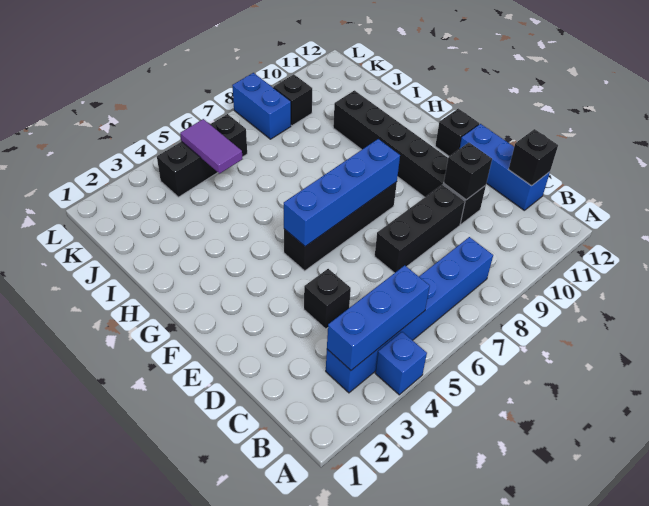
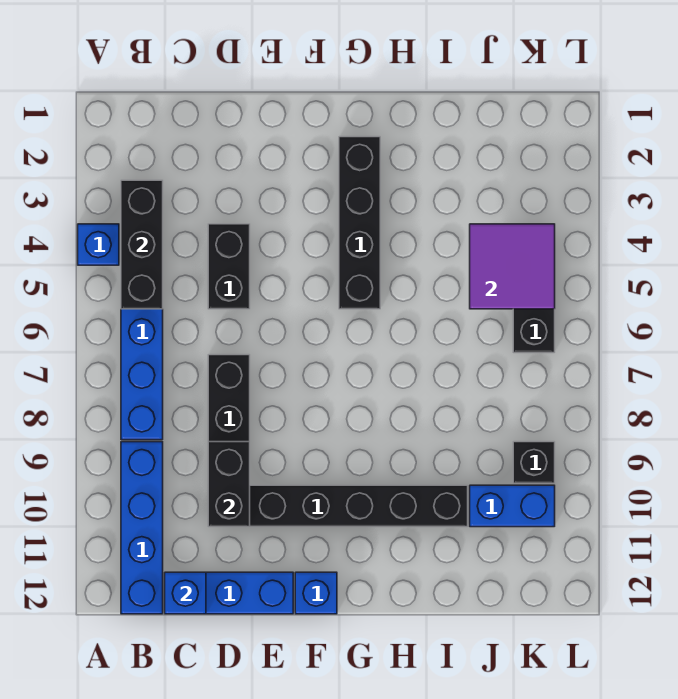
blue brick B3:B5 level 2 -> black brick B3:B5 level 2
black brick C12 level 2 -> blue brick C12 level 2
black brick D4 level 1 -> black brick D4:D5 level 1
black brick D10 level 2 -> black brick D9:D10 level 2
black brick F5:F8 level 1 -> black brick G2:G5 level 1
blue brick F5:F8 level 2 -> blue brick B9:B12 level 1
black brick F12 level 1 -> blue brick F12 level 1
purple tile J5:K5 level 2 -> purple tile J4:K5 level 2
blue brick K8:L8 level 1 -> blue brick J10:K10 level 1

